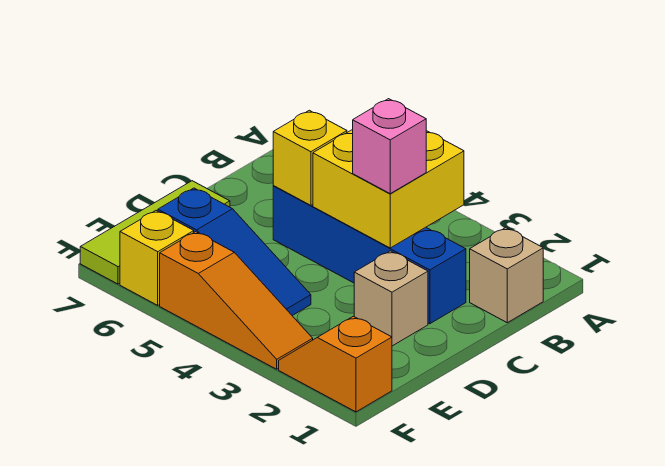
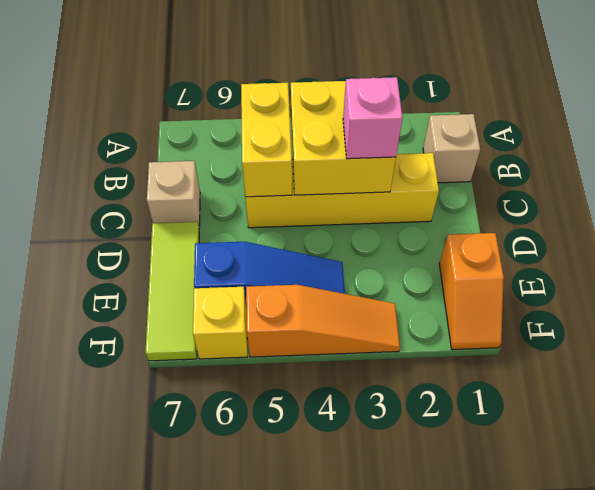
blue brick C2:C5 level 1 -> yellow brick C2:C5 level 1
yellow brick C5 level 2 -> yellow brick B5:C5 level 2
tan brick D2 level 1 -> tan brick C7 level 1
orange slope F1:F2 level 1 top 1 -> orange slope E1:F1 level 1 top E

